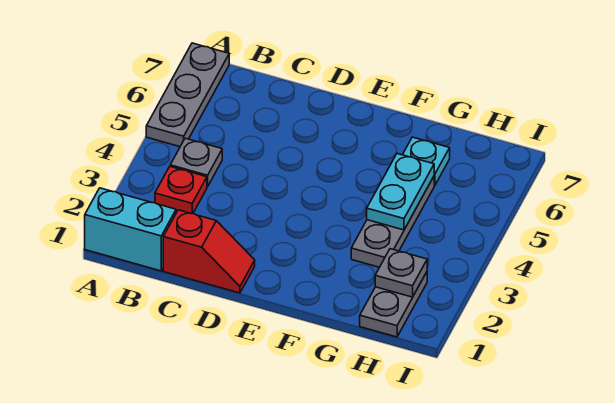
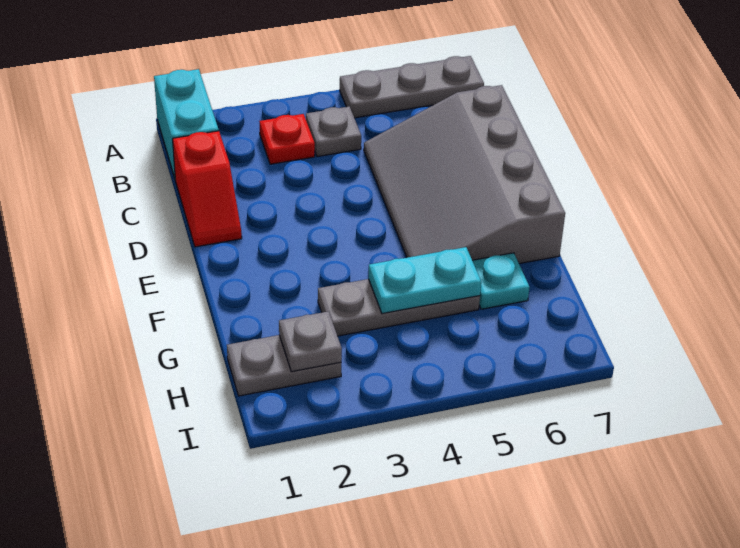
none -> grey slope C5:F7 level 1 top 7

